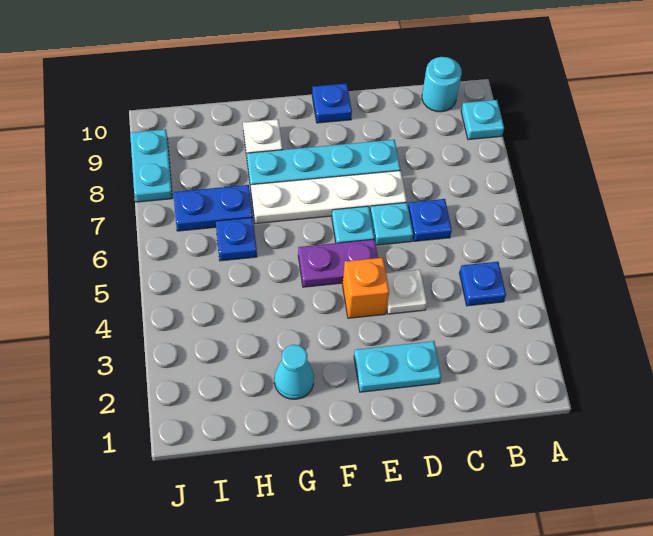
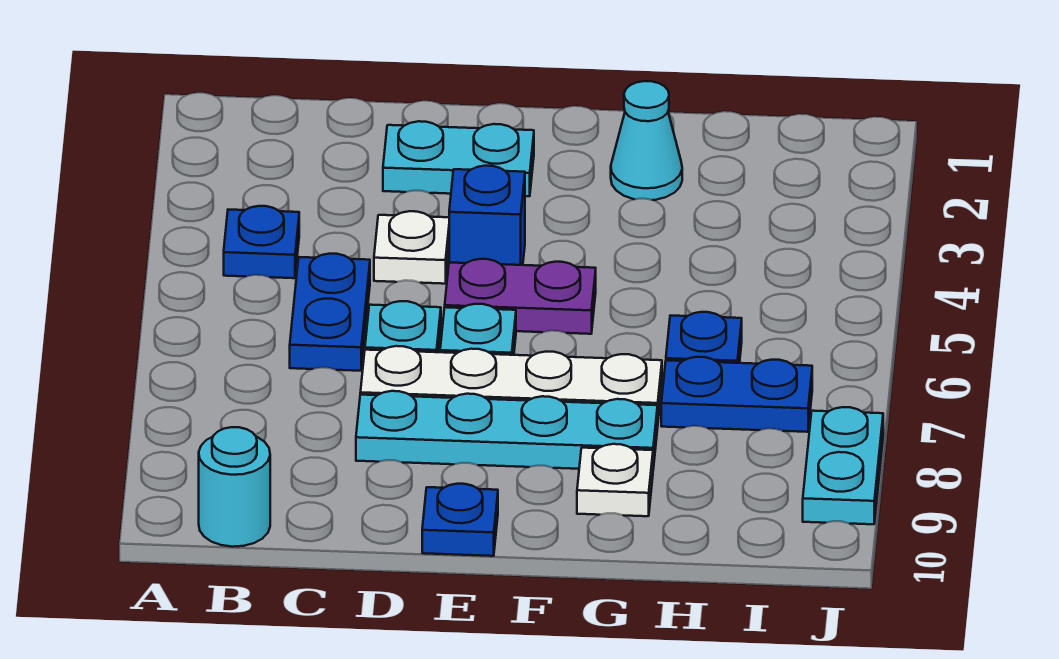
cyan plate A9 level 1 -> none
blue plate C6 level 1 -> blue plate C5:C6 level 1
orange brick E4 level 1 -> blue brick E4 level 1

